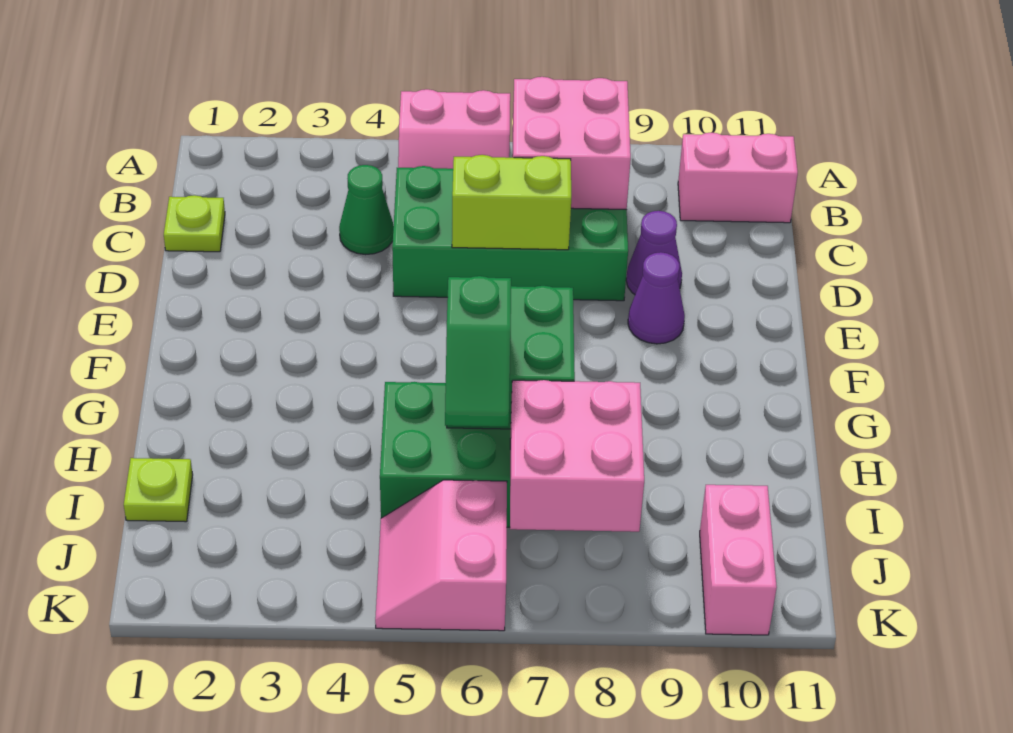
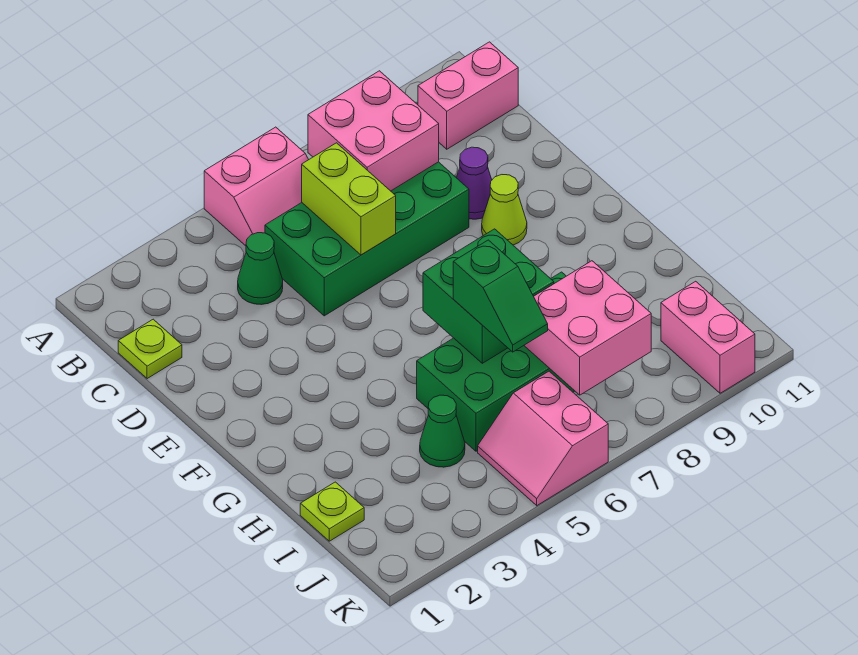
lime brick D6:D7 level 2 -> lime brick C6:D6 level 2
purple cone E9 level 1 -> lime cone E9 level 1
none -> green cone I4 level 1

